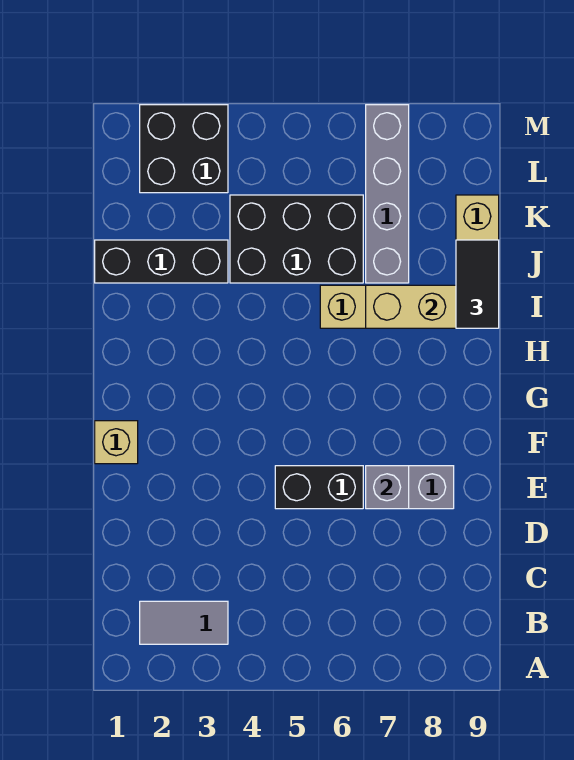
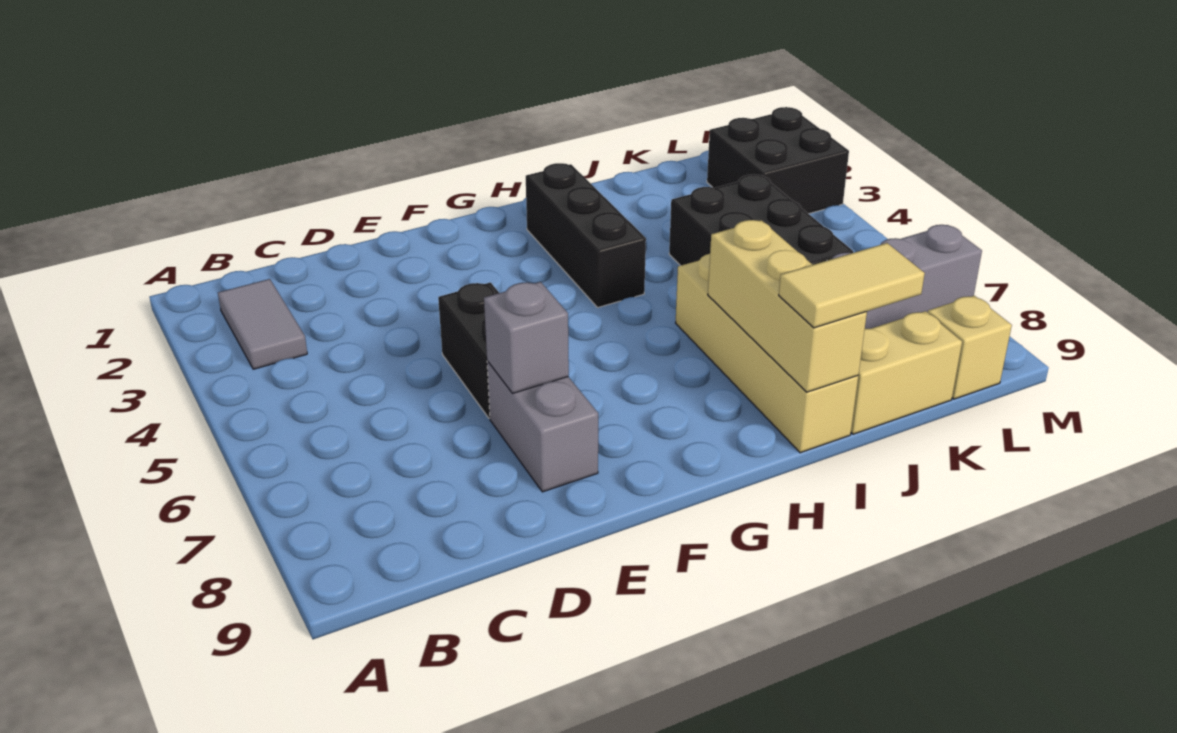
tan brick F1 level 1 -> tan brick L9 level 1
black tile I9:J9 level 3 -> tan tile I9:J9 level 3
black brick J1:J3 level 1 -> black brick H2:H4 level 1

